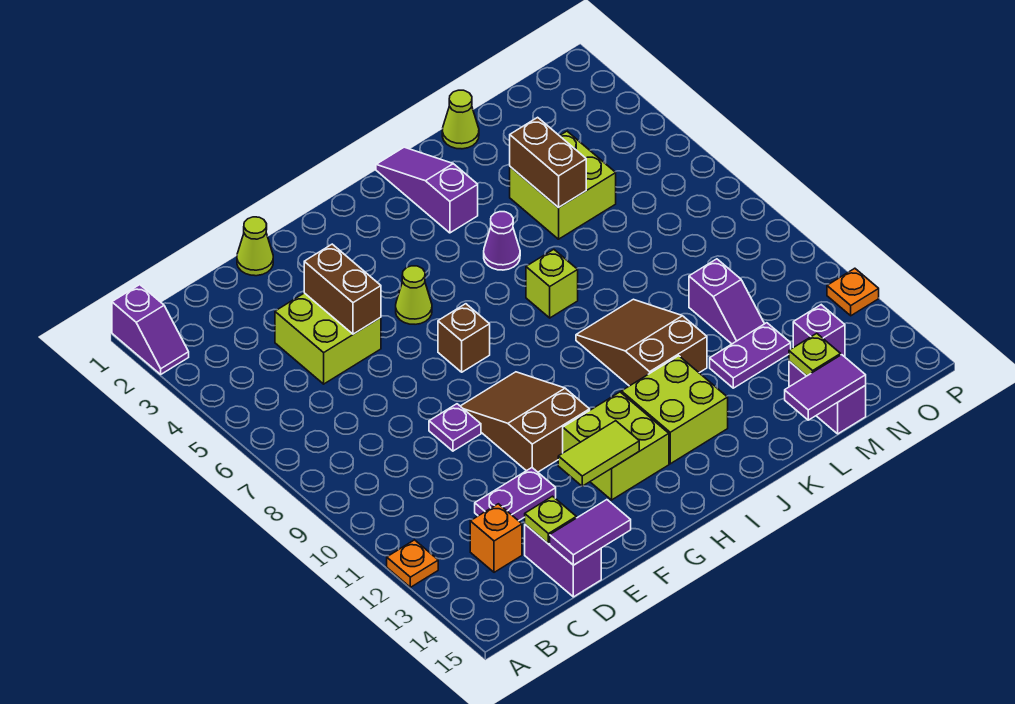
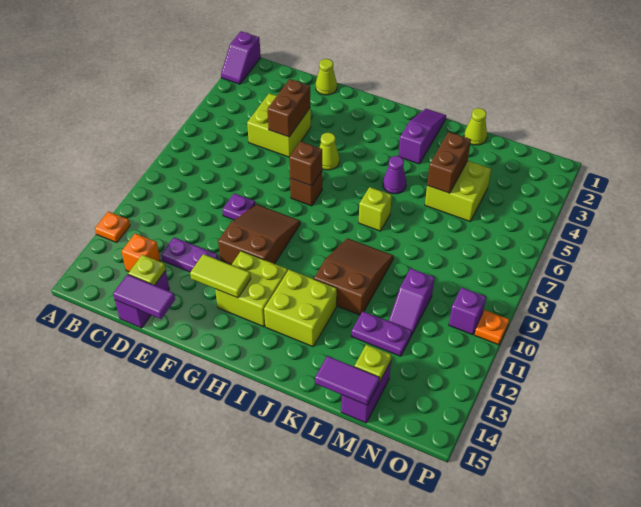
none -> brown brick G7 level 2
purple brick N13 level 1 -> purple brick O10 level 1
orange plate P12 level 1 -> orange plate P10 level 1

